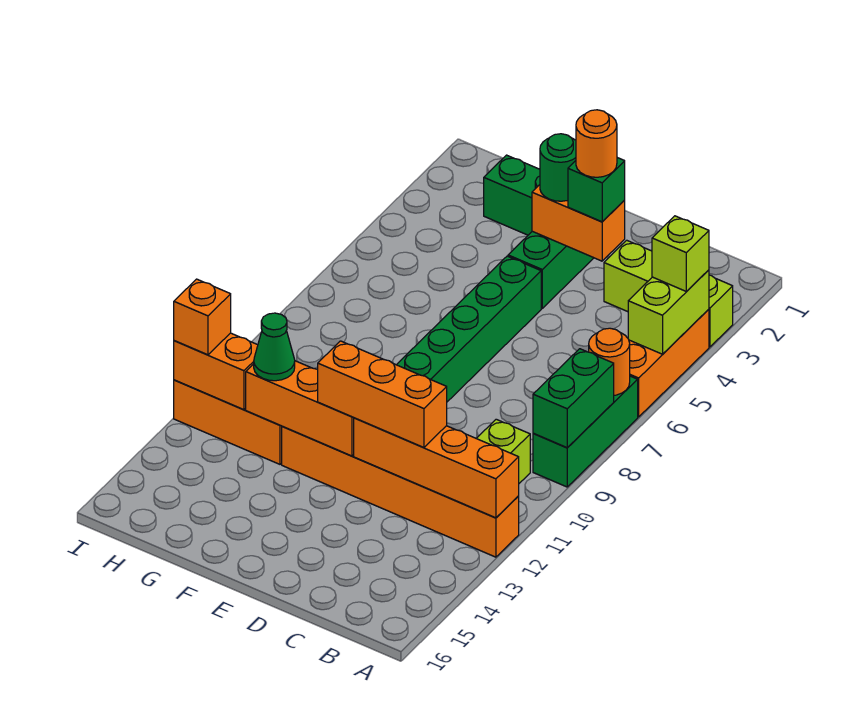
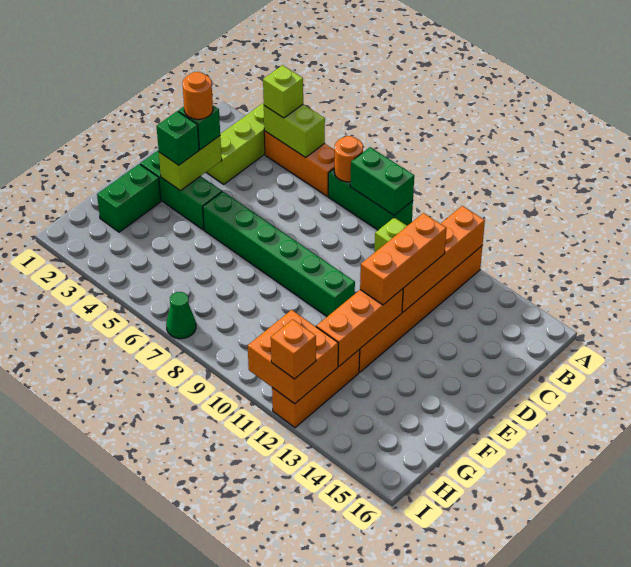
orange brick D3:E3 level 2 -> lime brick D3:E3 level 2
green round brick E3 level 3 -> green brick E3 level 3
green cone G12 level 3 -> green cone I7 level 1
orange brick H12:I12 level 2 -> orange brick H11:I12 level 2

